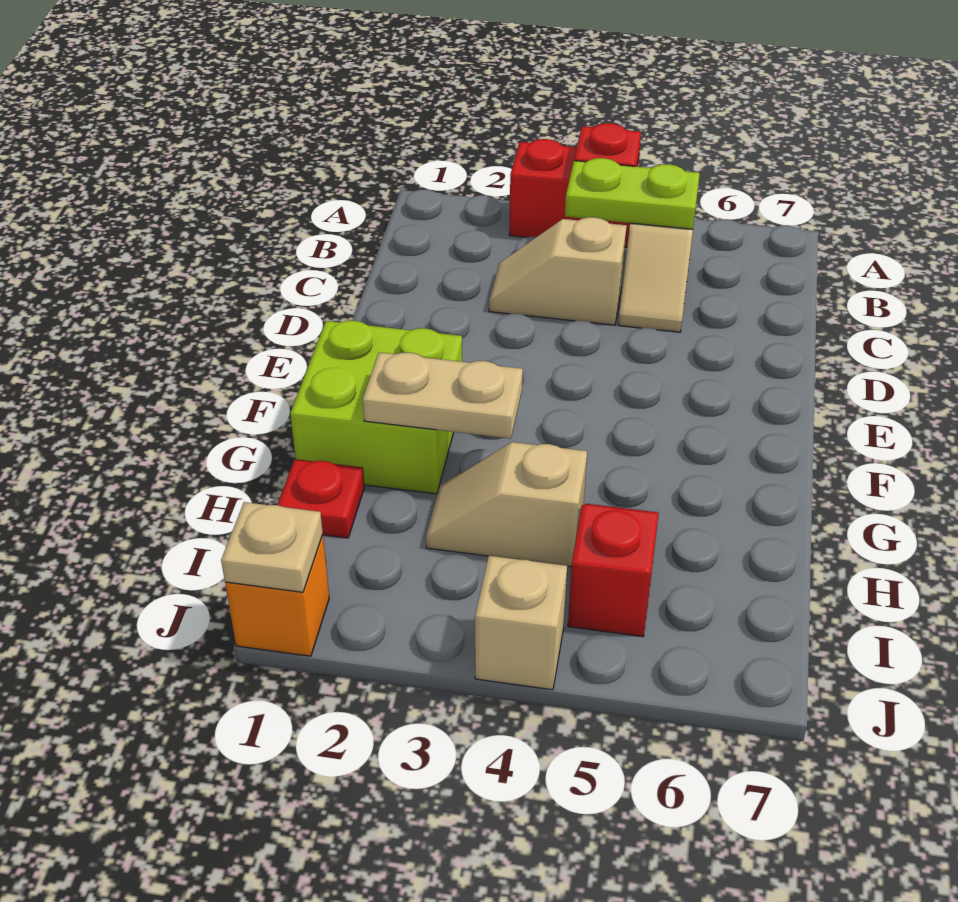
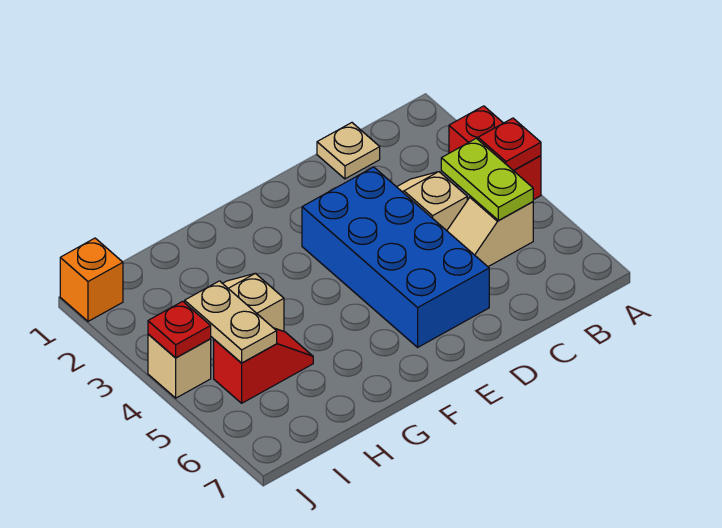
none -> blue brick D3:E6 level 1
lime brick F1:G2 level 1 -> none
tan plate G2:G3 level 2 -> tan plate I4:I5 level 2
red plate H1 level 1 -> red plate J4 level 2
tan plate J1 level 2 -> tan plate C1 level 1

